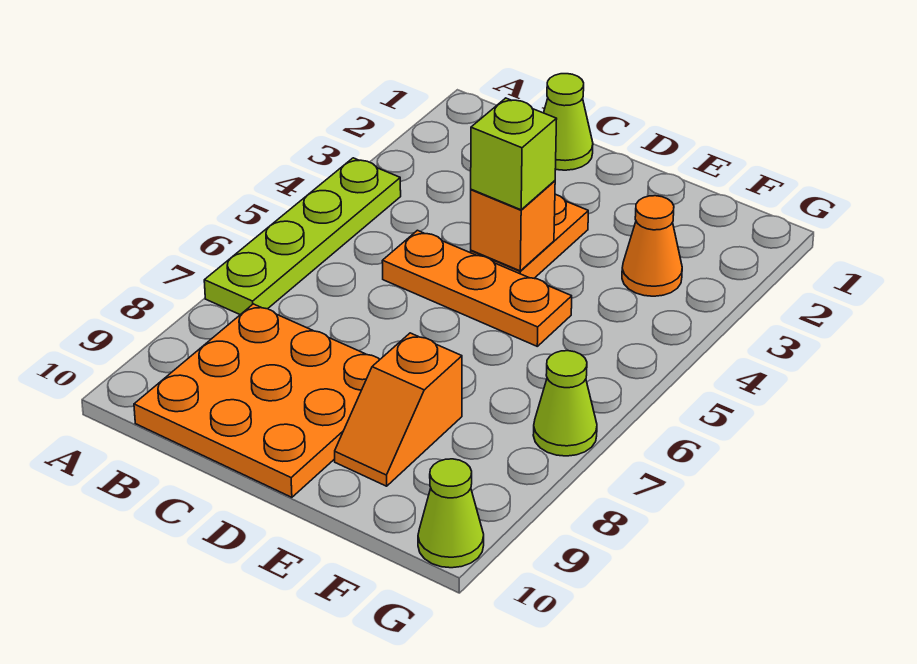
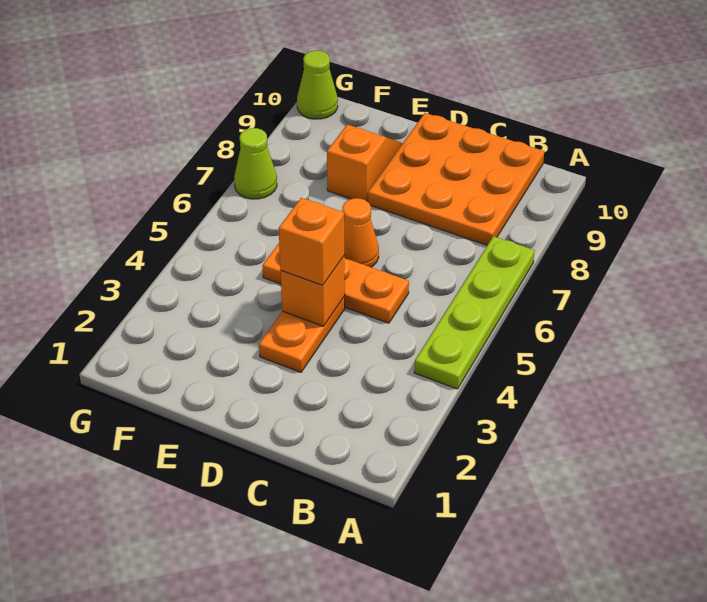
lime cone C1 level 1 -> none
lime brick D4 level 3 -> orange brick D4 level 3
orange cone F3 level 1 -> orange cone D6 level 1

